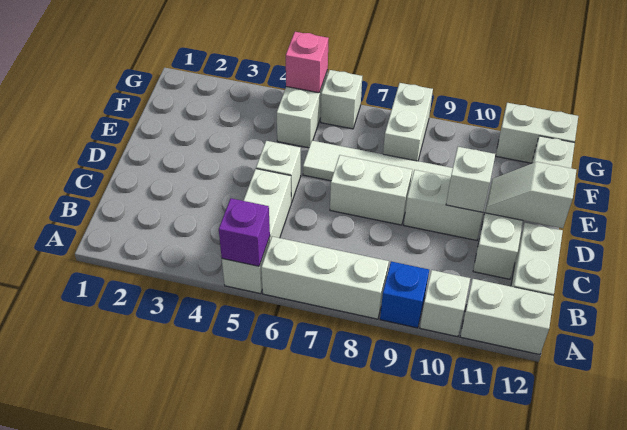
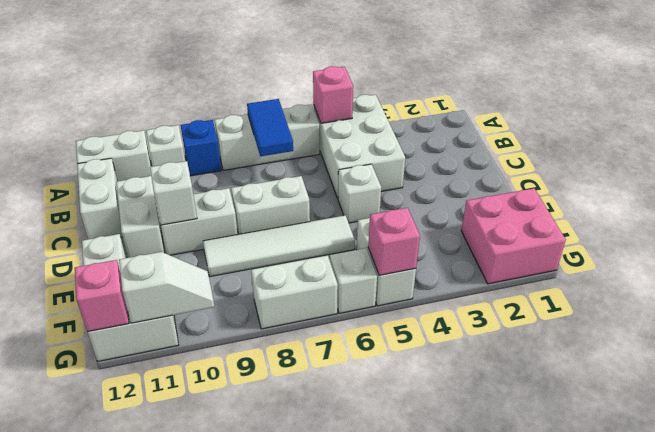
white brick A5:C5 level 1 -> white brick A4:C5 level 1
purple brick A5 level 2 -> pink brick A5 level 2
none -> blue tile A7:B7 level 2
white slope D11:D12 level 2 top 12 -> white slope G10:G11 level 2 top 11
none -> pink brick F1:G2 level 1
white brick F8:G8 level 1 -> white brick G7:G8 level 1
none -> pink brick G12 level 2

